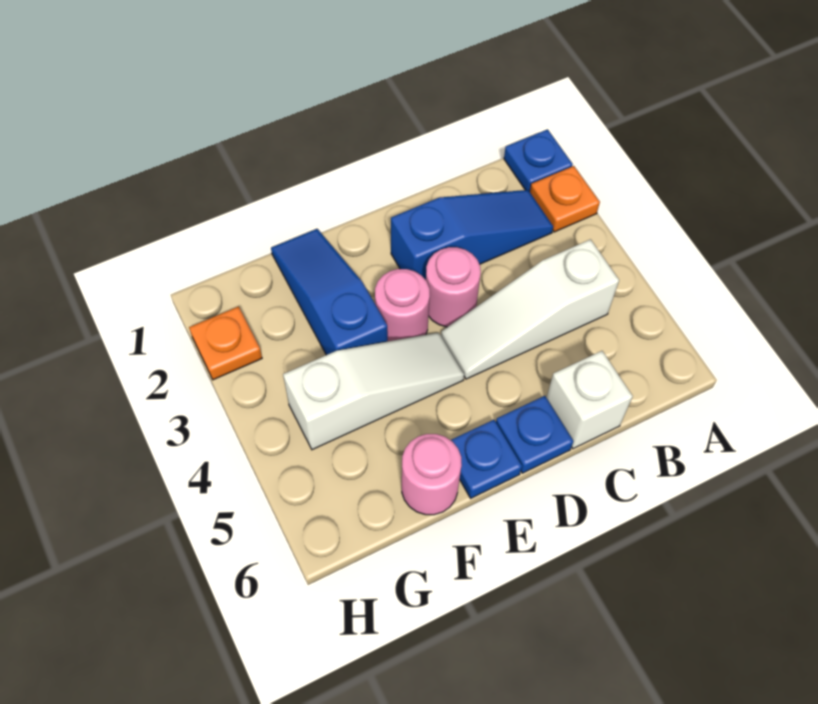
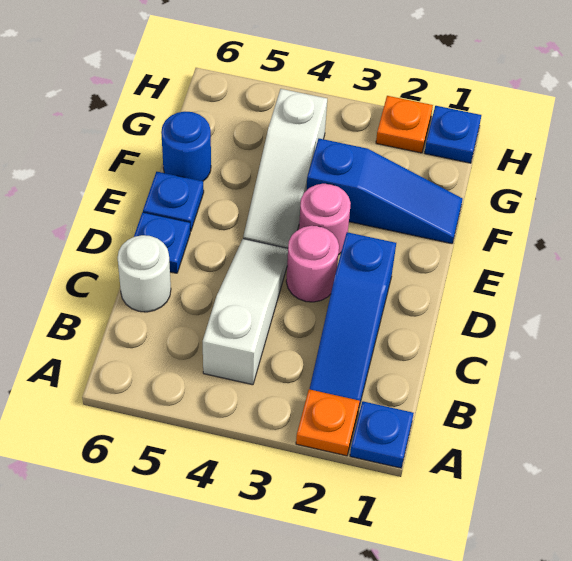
white brick C6 level 1 -> white round brick C6 level 1
pink round brick F6 level 1 -> blue round brick F6 level 1
none -> blue plate H1 level 1

